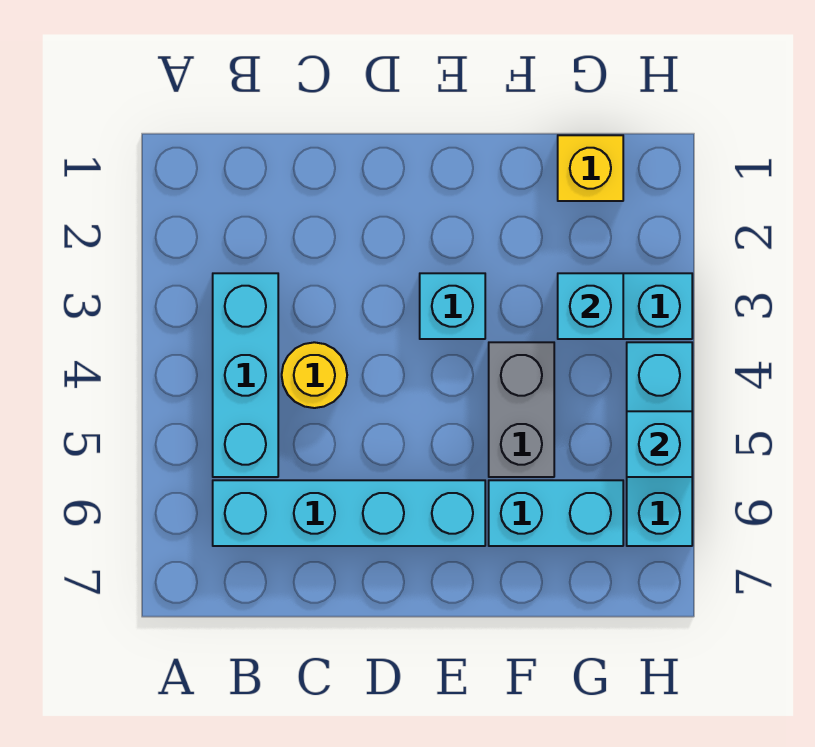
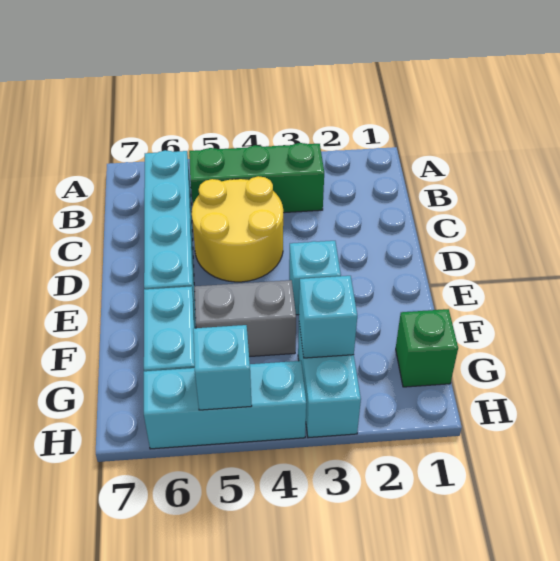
cyan brick B3:B5 level 1 -> green brick B3:B5 level 1
yellow round brick C4 level 1 -> yellow round brick C4:D5 level 1
yellow brick G1 level 1 -> green brick G1 level 1

